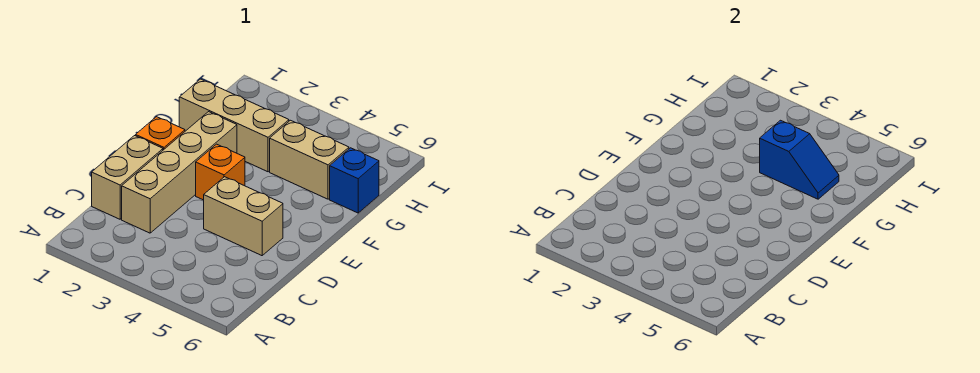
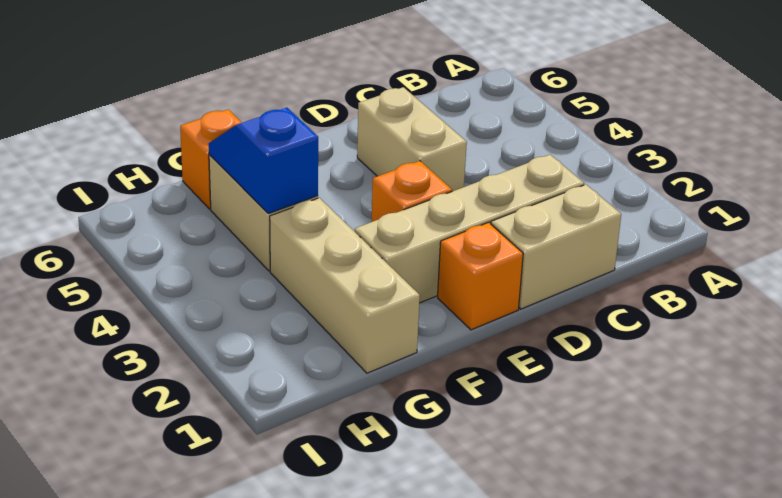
blue brick G6 level 1 -> orange brick G6 level 1

